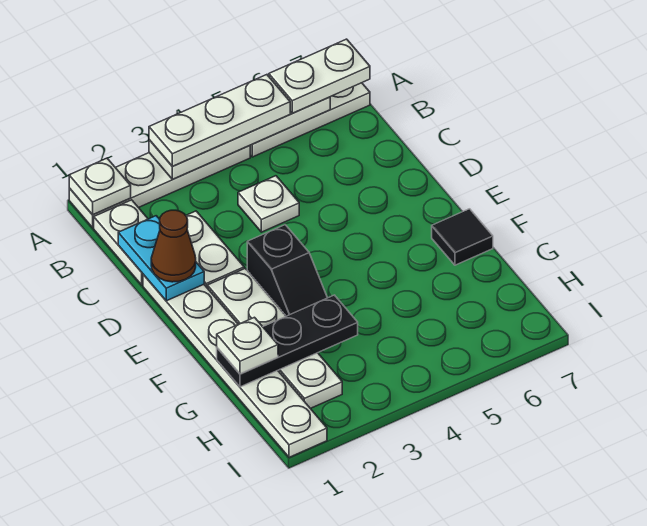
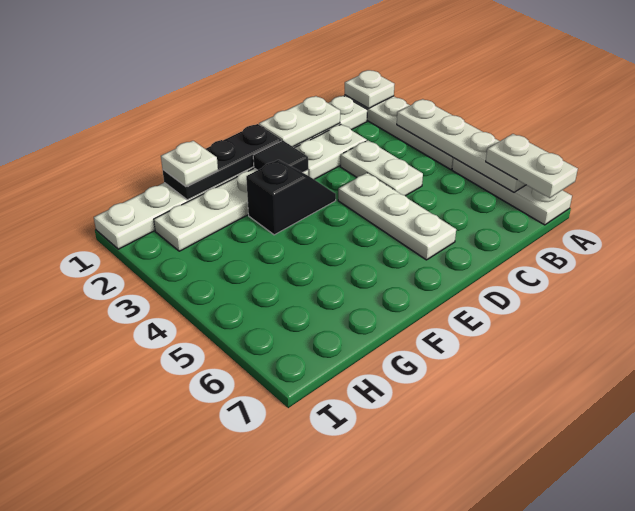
white plate A3:A5 level 3 -> white plate D4:D6 level 1
cyan plate C1:D1 level 2 -> white plate C1:D1 level 2
white plate C4 level 1 -> white plate C3:C4 level 1
brown cone D1 level 3 -> none
black slope E3:F3 level 1 top E -> black slope E3:F3 level 1 top F
black tile F7 level 1 -> black tile E2 level 2
black plate G1:G3 level 2 -> black plate E1:G1 level 2

